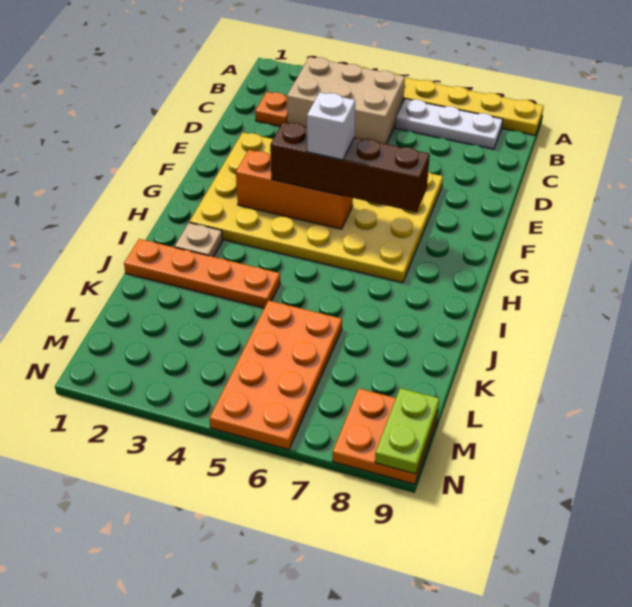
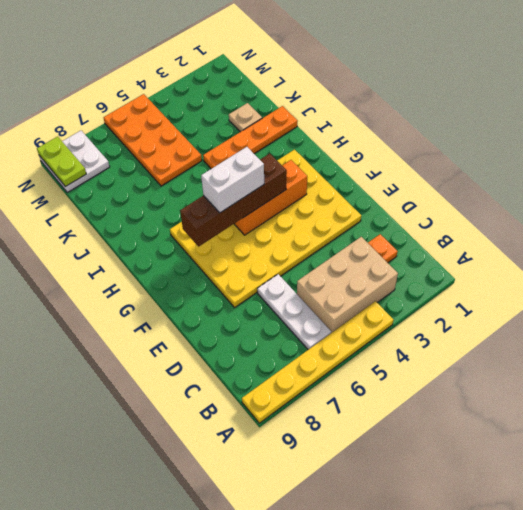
white plate B6:B8 level 1 -> white plate B6:D6 level 1
white brick G5 level 4 -> white brick G5:G6 level 4
tan plate I2 level 1 -> tan plate K2 level 1
orange plate M8:N9 level 1 -> white plate M8:N9 level 1

